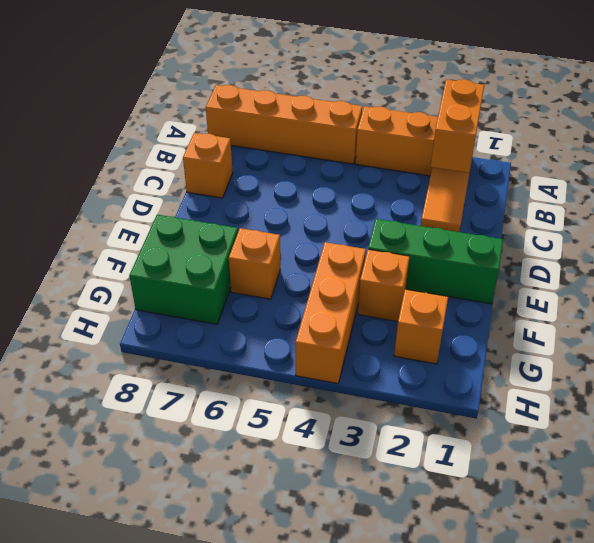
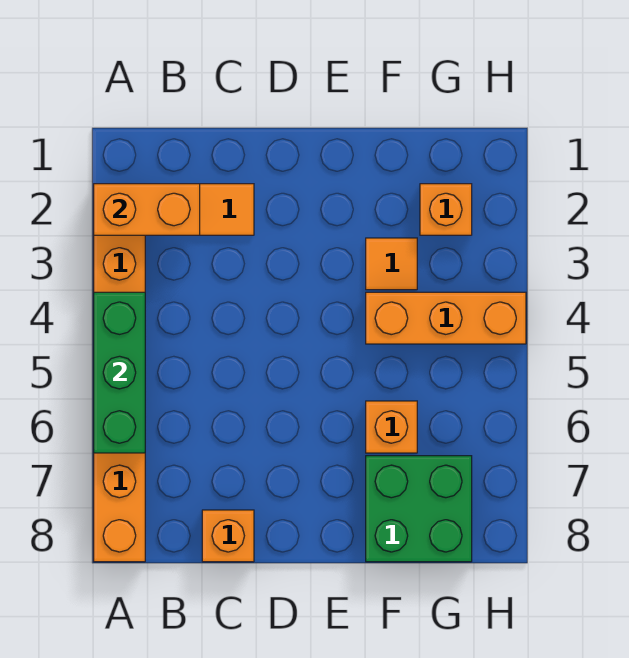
green brick E1:E3 level 1 -> green brick A4:A6 level 2
orange brick F3 level 1 -> orange tile F3 level 1

